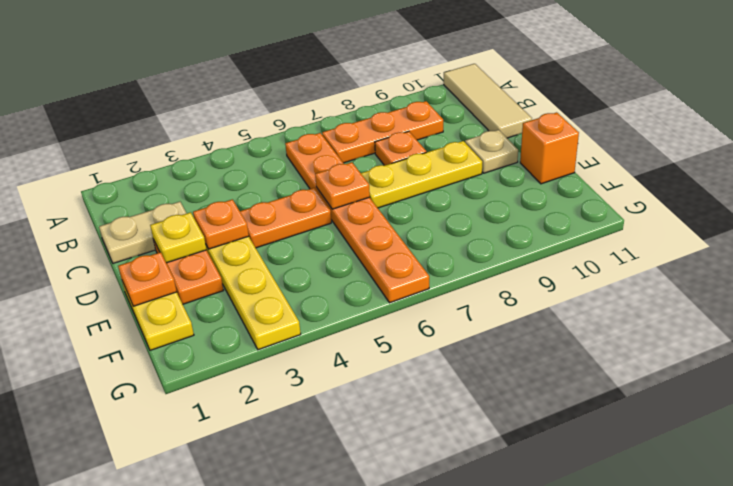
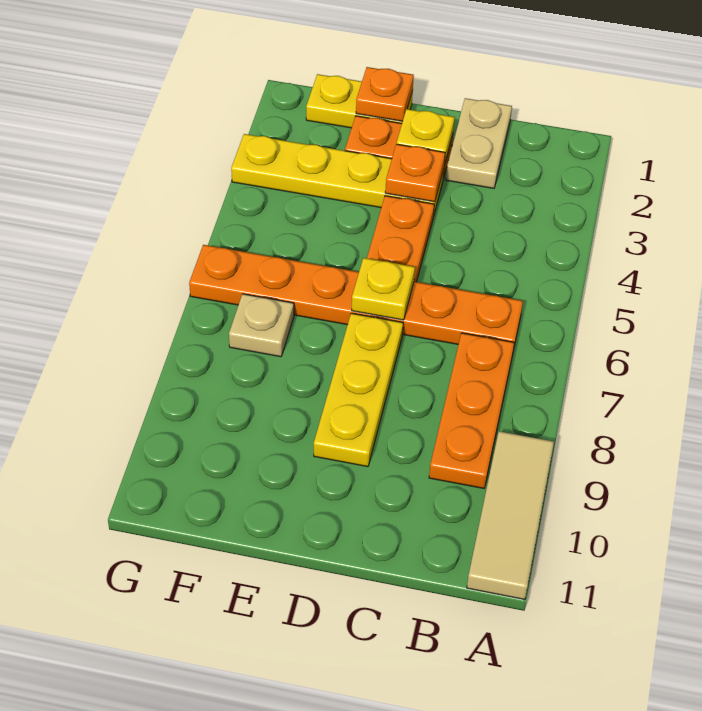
tan tile A11:C11 level 1 -> tan tile A9:A11 level 1
orange plate C8 level 1 -> none
orange plate D6 level 2 -> yellow plate D6 level 2
tan plate D10 level 1 -> tan plate F7 level 1
orange brick E11 level 1 -> none

